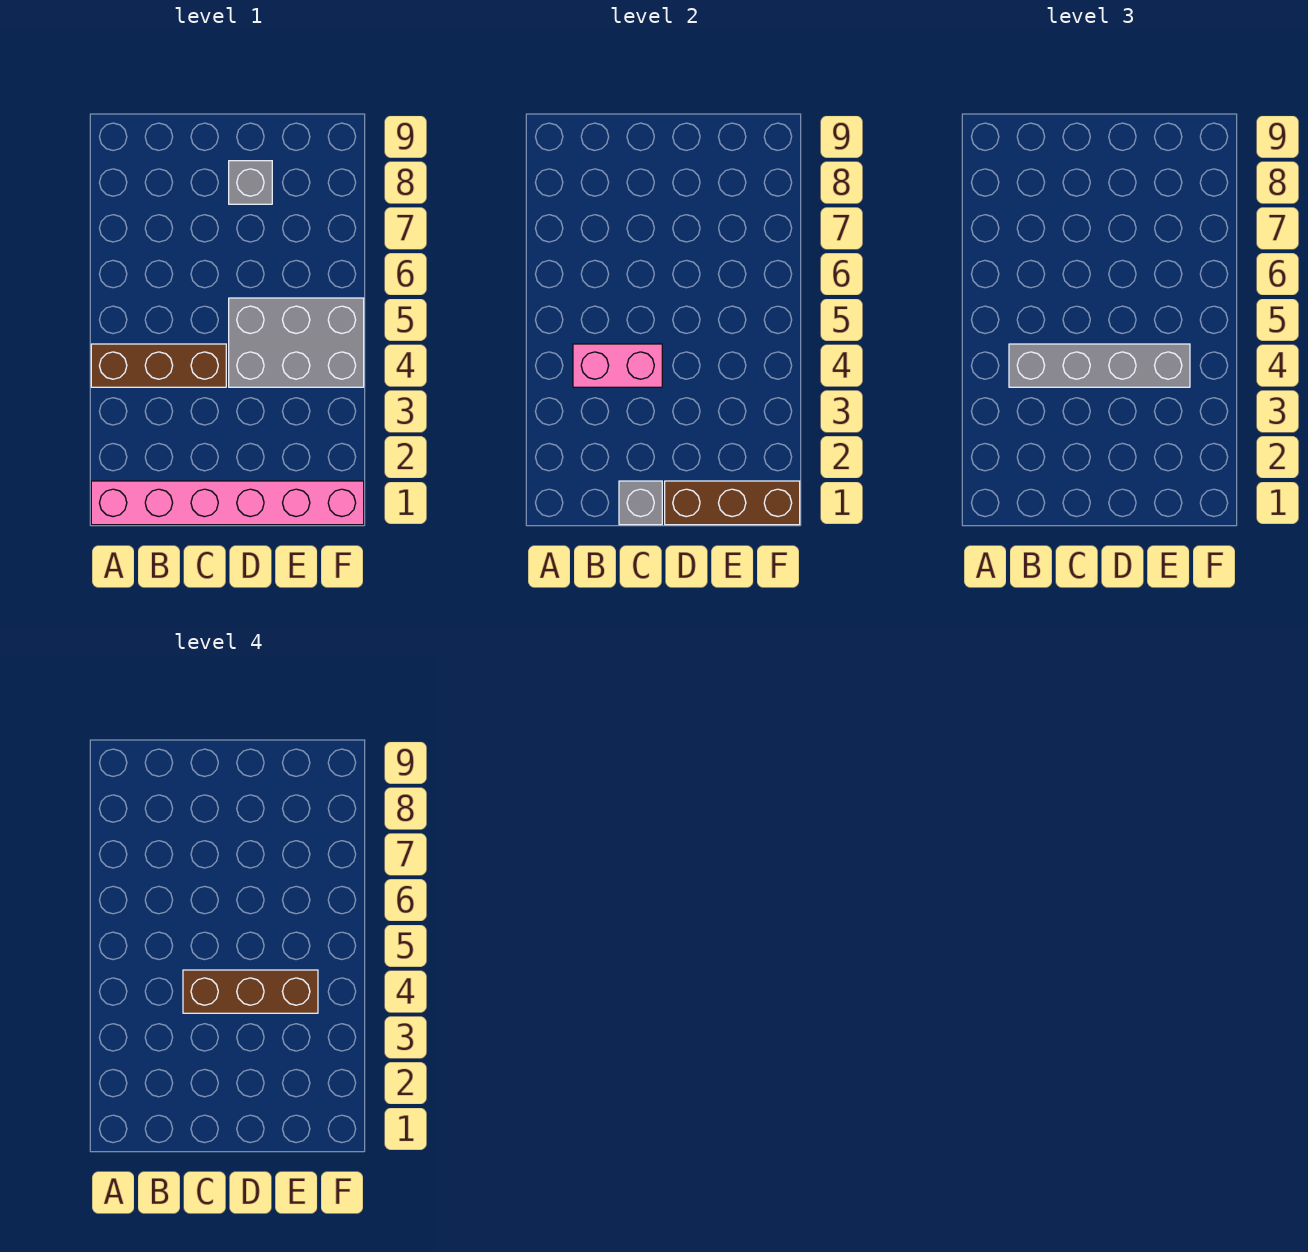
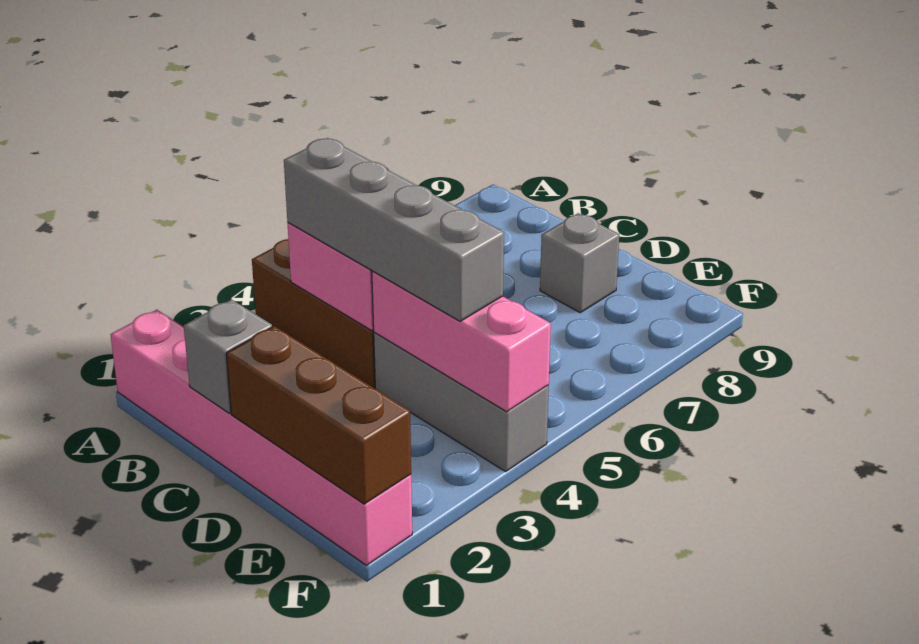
brown brick C4:E4 level 4 -> none
grey brick D4:F5 level 1 -> grey brick D4:F4 level 1
none -> pink brick D4:F4 level 2

